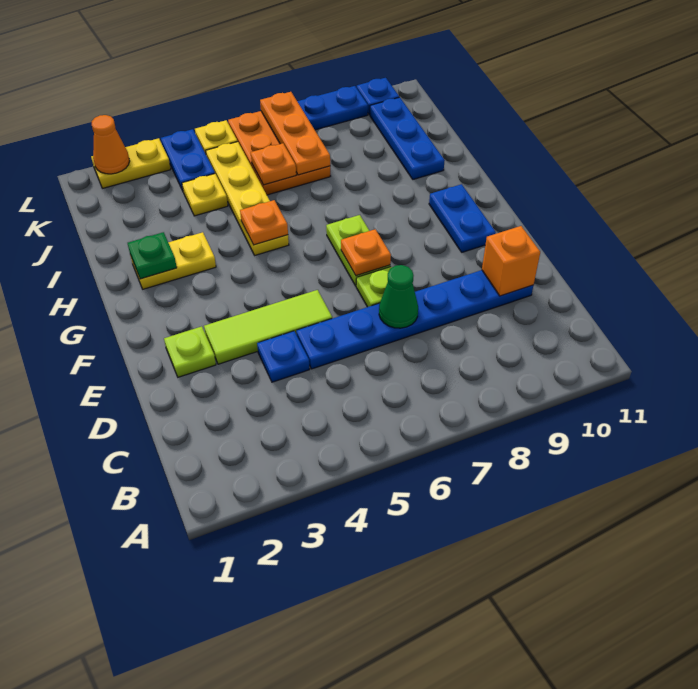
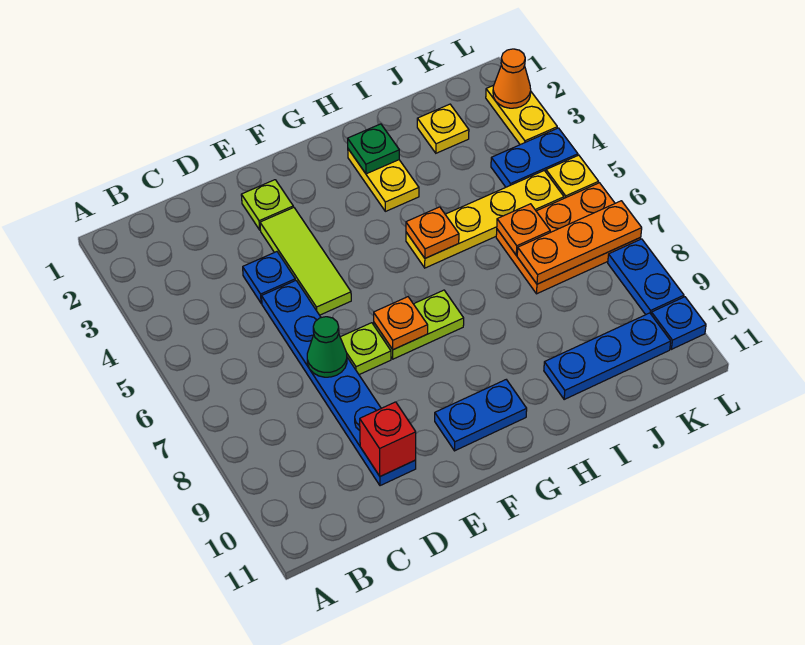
orange brick D10 level 2 -> red brick D10 level 2
yellow plate J4 level 1 -> yellow plate J2 level 1

